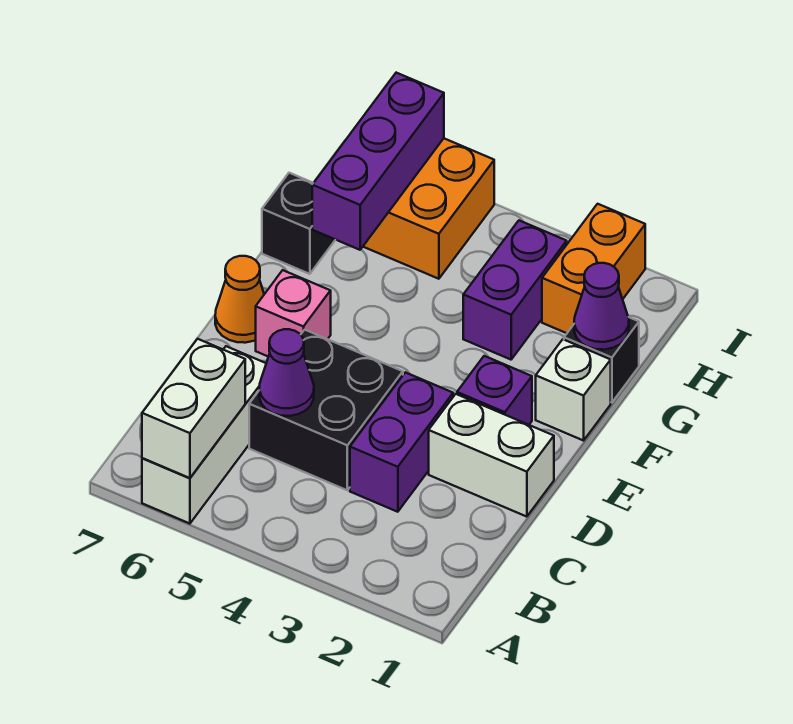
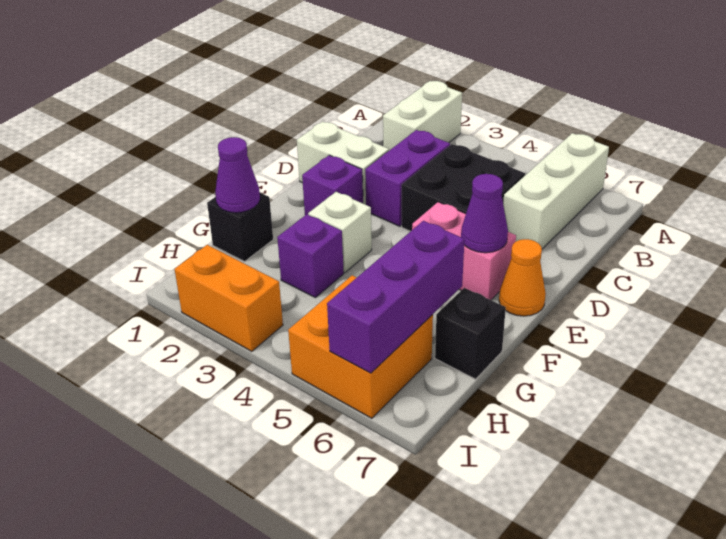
white brick A6:B6 level 2 -> white brick A2:B2 level 1
purple cone C5 level 2 -> purple cone E6 level 2
pink brick E6 level 1 -> pink brick E5:E6 level 1
white brick F1 level 1 -> white brick F3 level 1
purple brick G3:H3 level 1 -> purple brick G3 level 1
orange brick H2:I2 level 1 -> orange brick I2:I3 level 1

